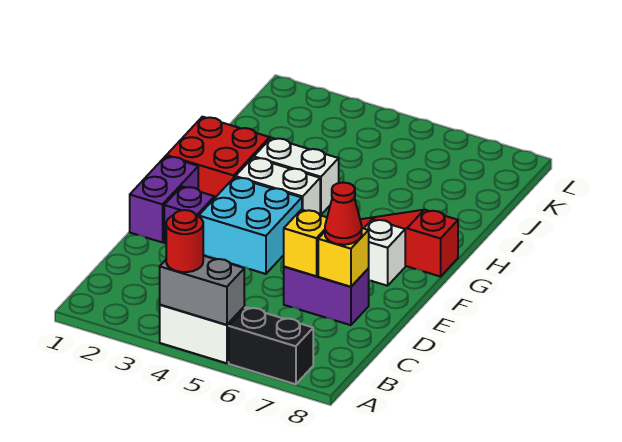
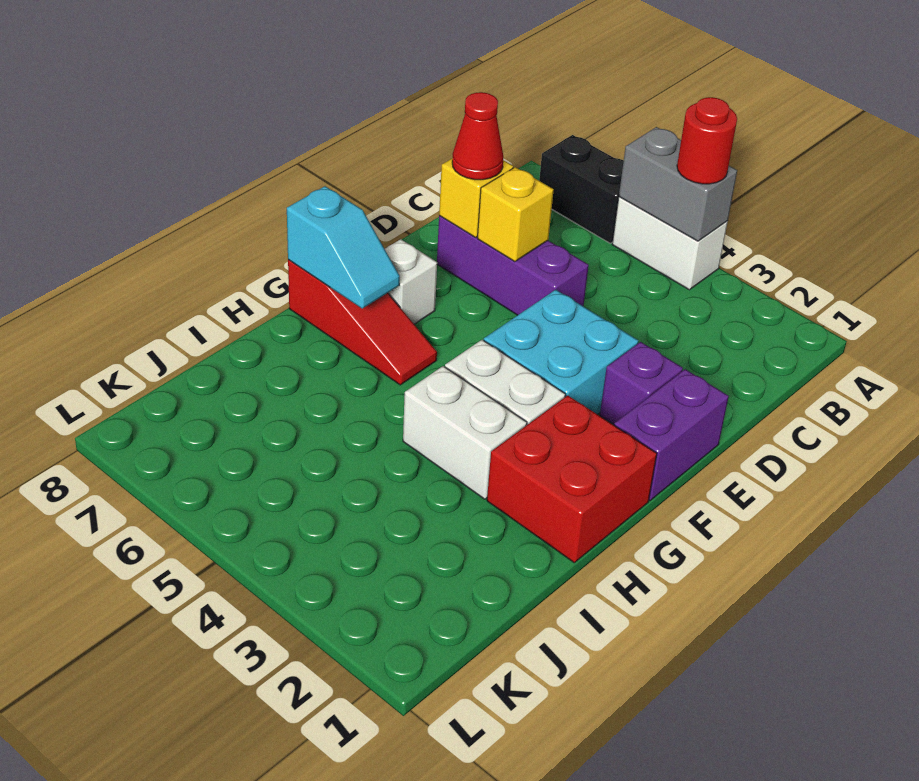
purple brick D6:D7 level 1 -> purple brick D5:D7 level 1
none -> cyan slope G7:G8 level 2 top 8

